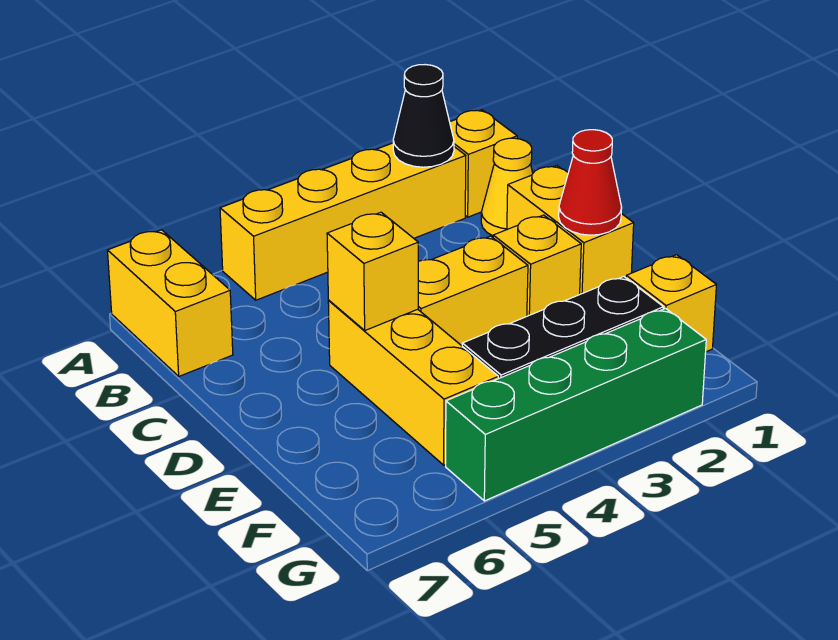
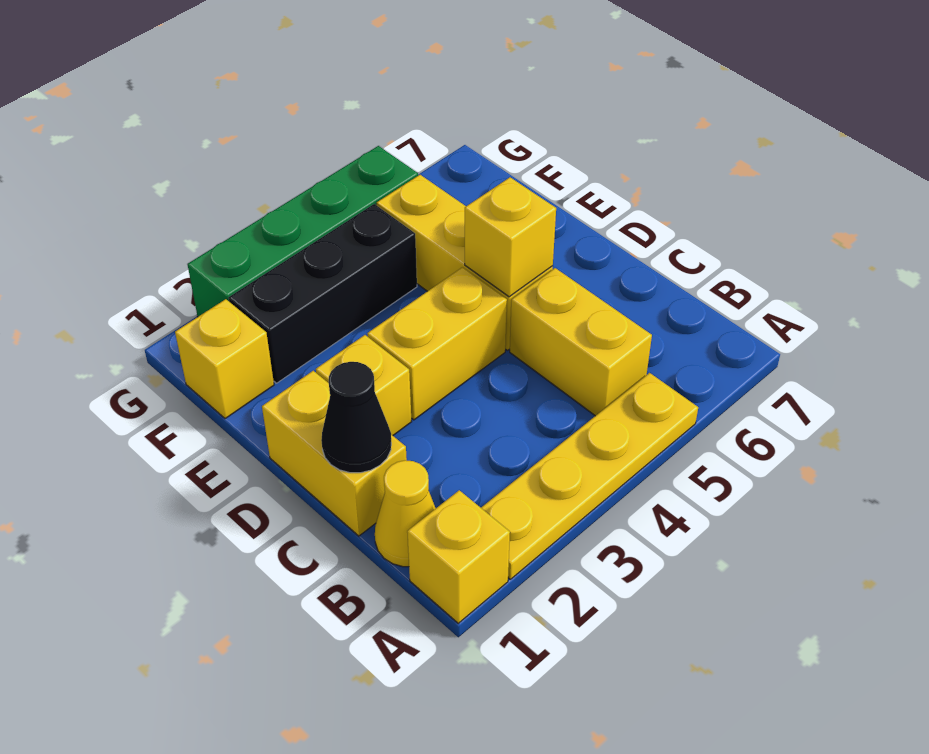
yellow brick A2:A5 level 1 -> yellow plate A2:A5 level 1
black cone A2 level 2 -> black cone C1 level 2
yellow brick A7:B7 level 1 -> yellow brick B5:C5 level 1
red cone D1 level 2 -> none

